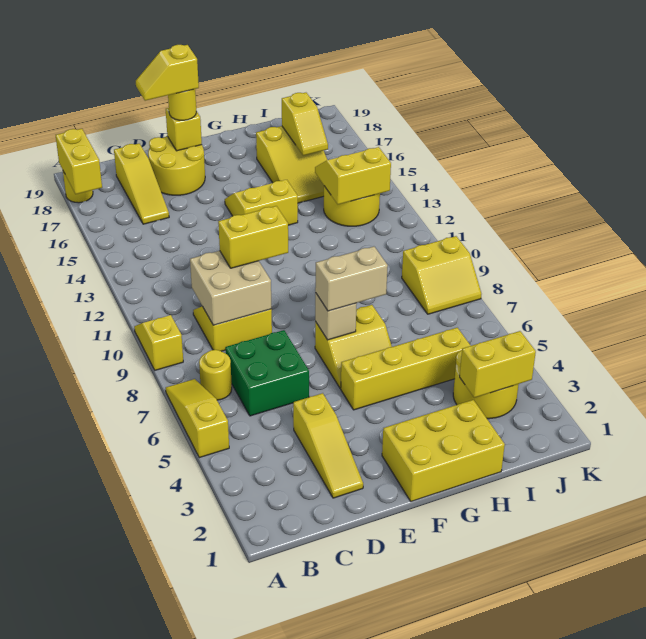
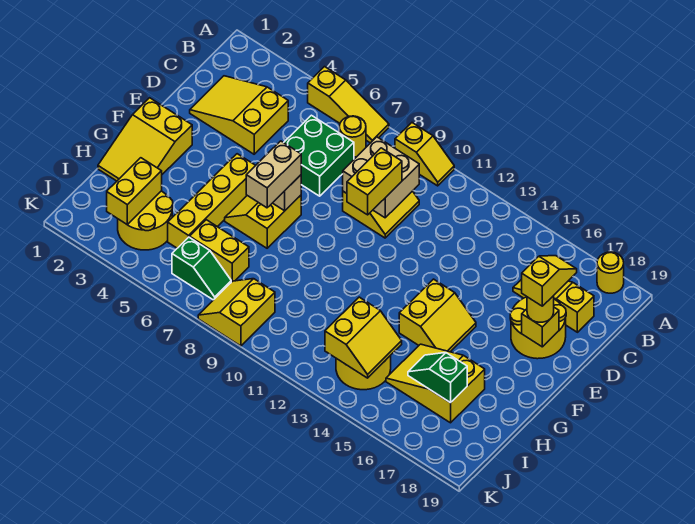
yellow brick A17:A18 level 2 -> yellow brick I6:I7 level 1
yellow slope D2:D4 level 1 top 4 -> yellow slope C2:D4 level 1 top 4
yellow brick F1:H2 level 1 -> yellow slope F1:H2 level 1 top F
yellow slope I16:I17 level 2 top 17 -> green slope I16:I17 level 2 top 17
none -> green slope J6:J7 level 1 top 6

